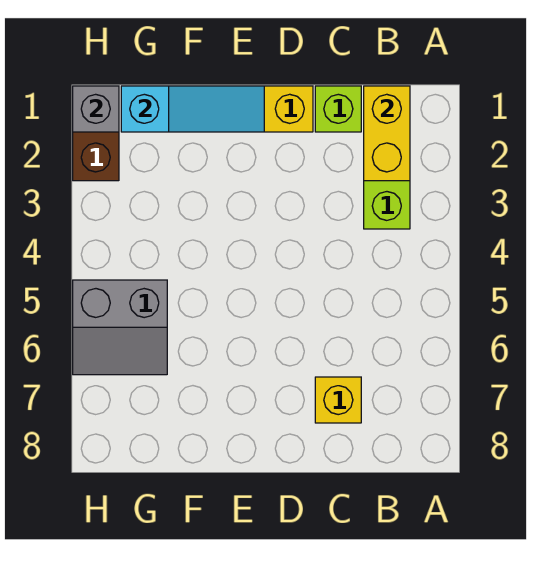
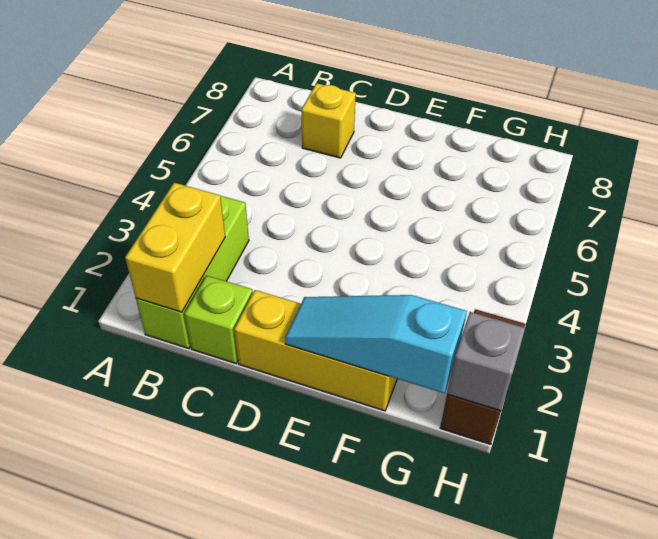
grey slope G5:H6 level 1 top 5 -> none

